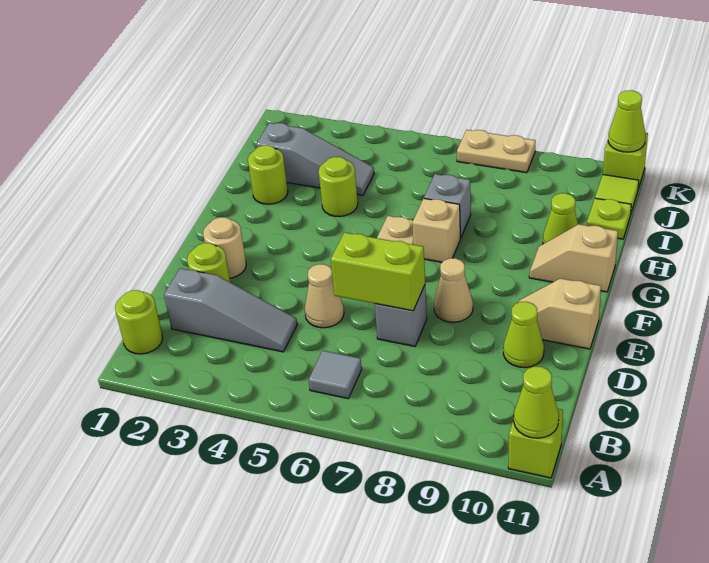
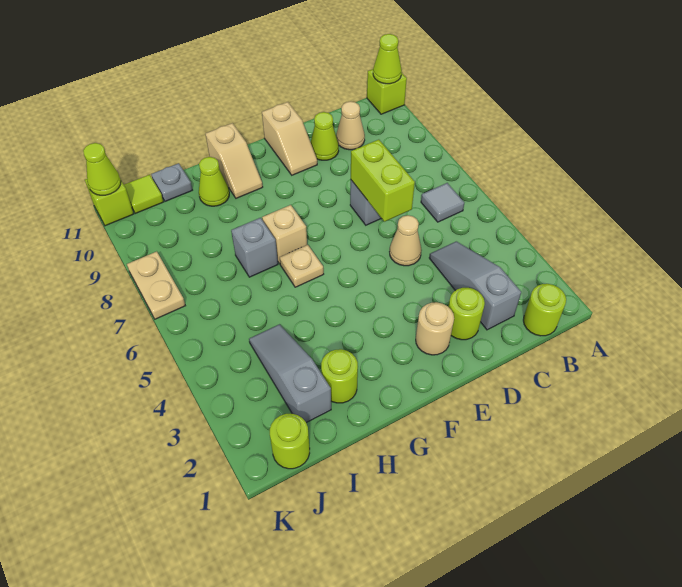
tan cone E8 level 1 -> tan cone C10 level 1
lime round brick H4 level 1 -> lime round brick J1 level 1
lime plate I11 level 1 -> grey plate I11 level 1

